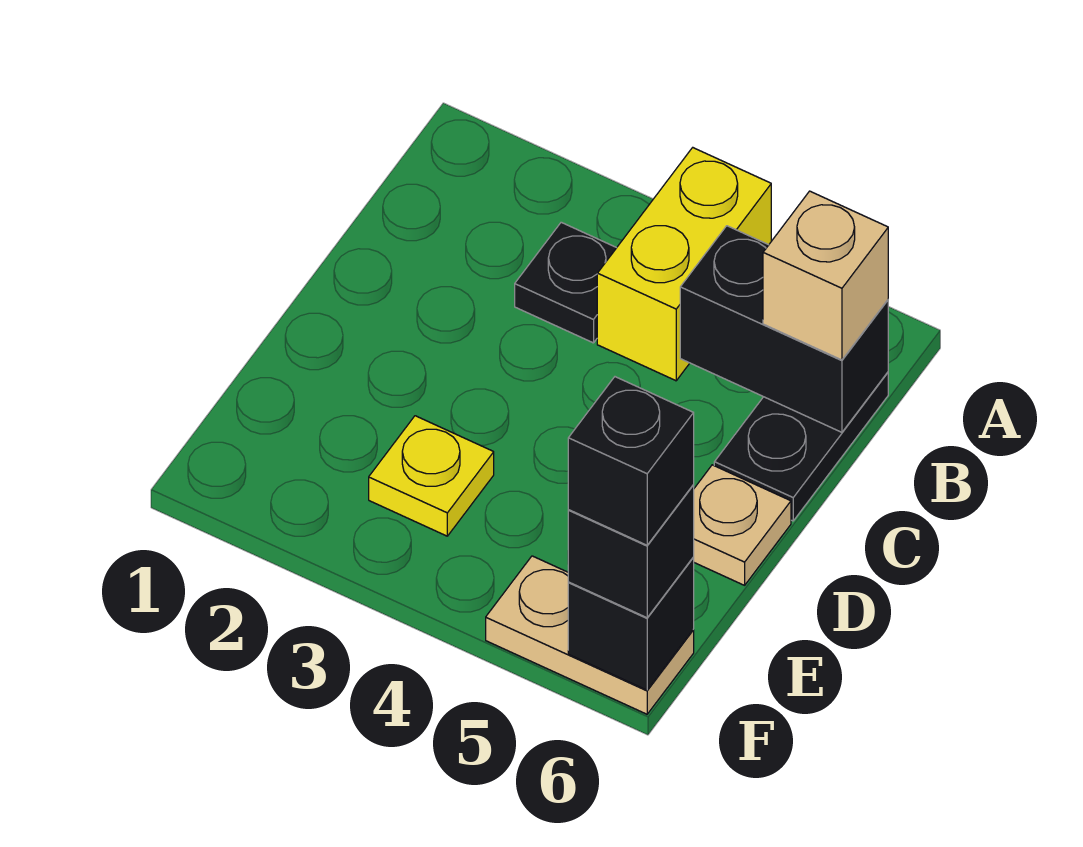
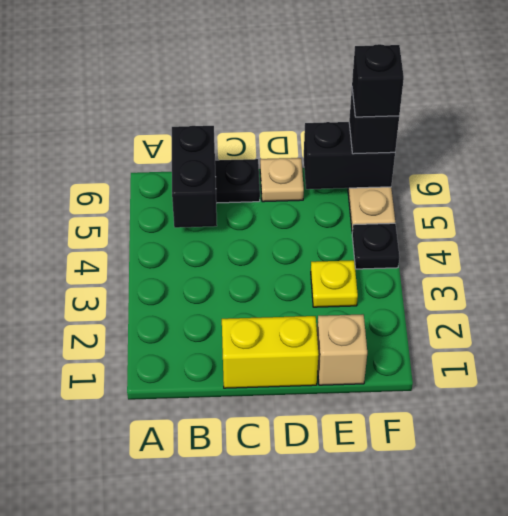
yellow brick A4:B4 level 1 -> yellow brick C1:D1 level 1
black plate B3 level 1 -> black plate F4 level 1
tan brick B6 level 3 -> tan brick E1 level 1
black brick F6 level 2 -> black brick E6:F6 level 2

